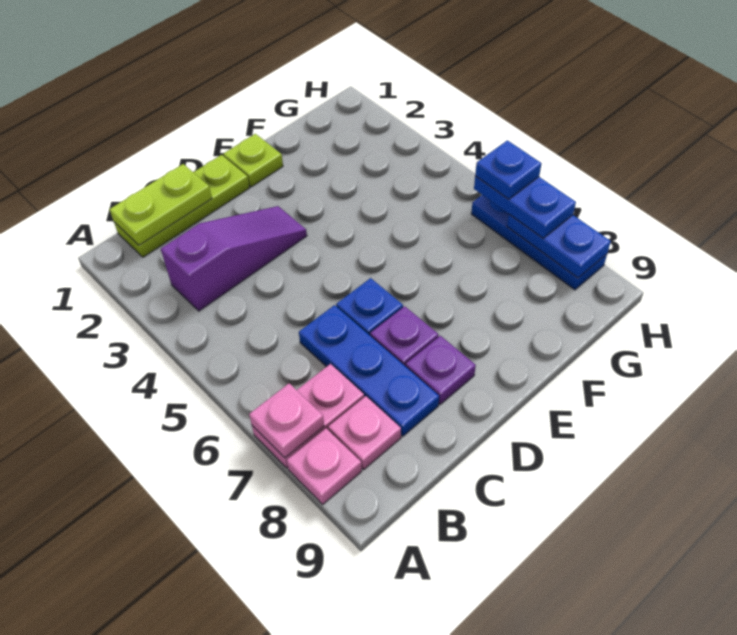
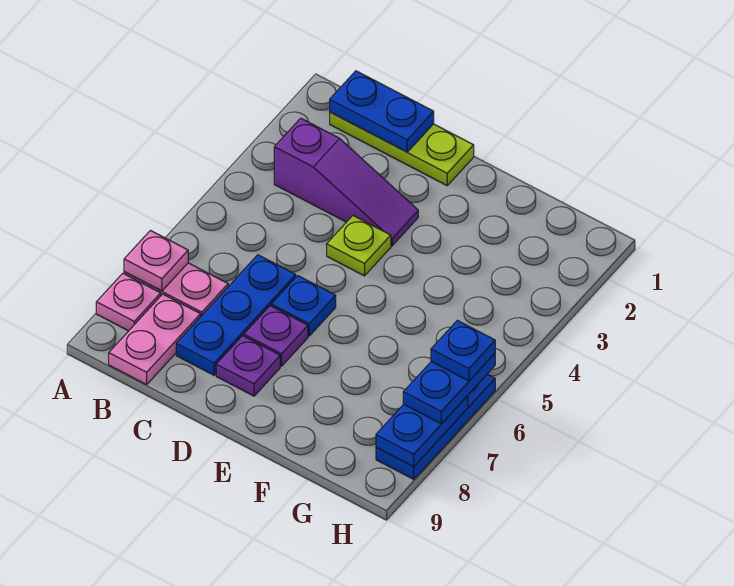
lime plate B1:C1 level 2 -> blue plate B1:C1 level 2
pink plate B8 level 1 -> pink plate B8:B9 level 1
lime plate E1 level 1 -> lime plate D4 level 1

